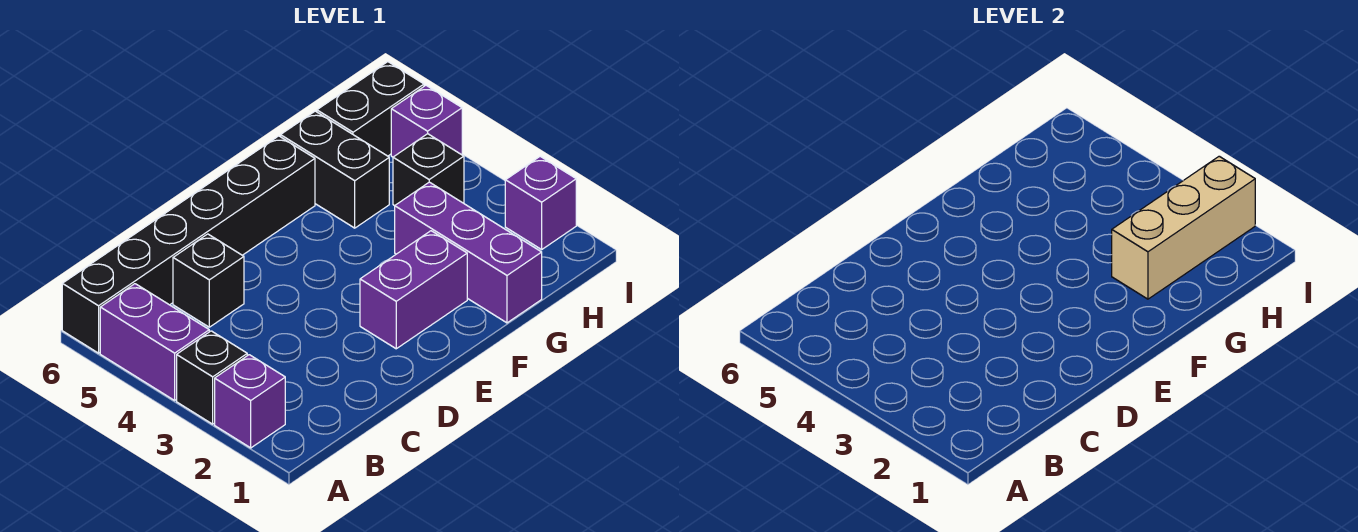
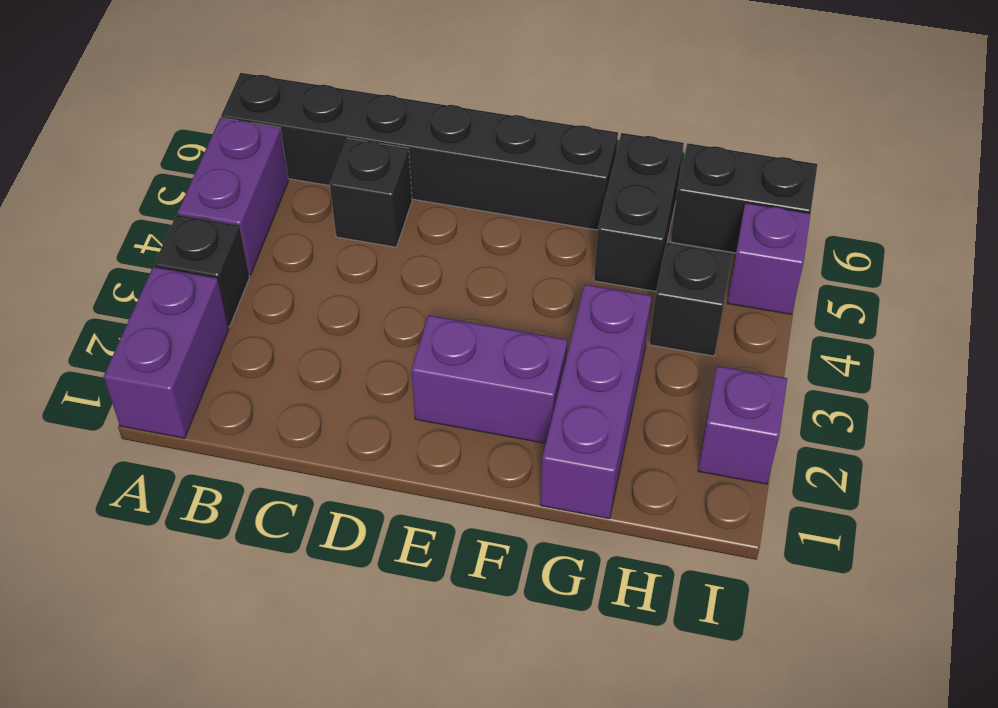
purple brick A2 level 1 -> purple brick A1:A2 level 1
tan brick G2:I2 level 2 -> none

